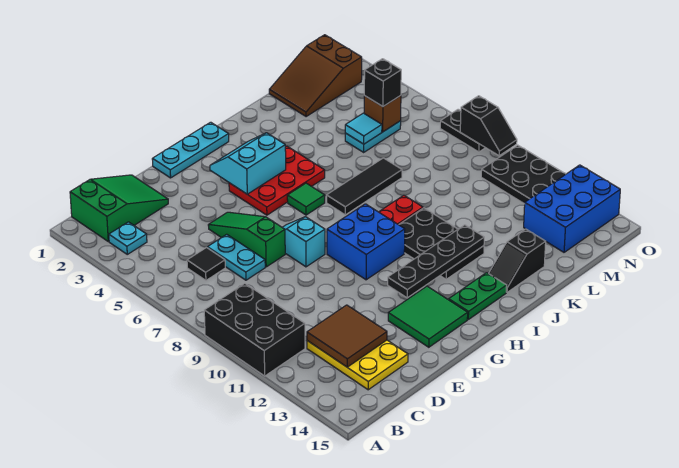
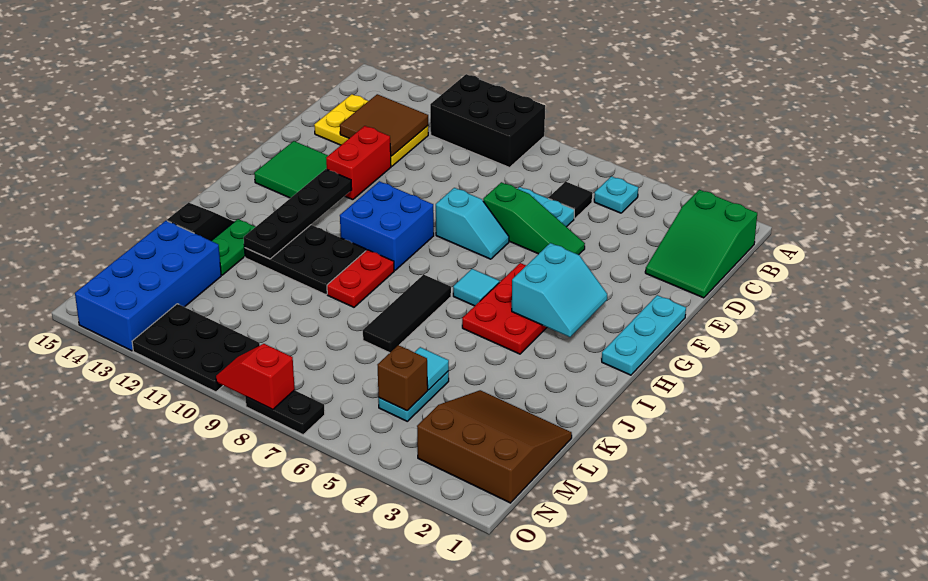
cyan plate B3 level 1 -> cyan plate B5 level 1
none -> red brick E12:F12 level 1
green tile H6 level 1 -> cyan tile H6 level 1
green plate H14:I14 level 1 -> green plate J13:K13 level 1
brown slope L1:N2 level 1 top N -> brown slope L1:N3 level 1 top N
black brick M5 level 3 -> none
blue brick M13:O14 level 1 -> blue brick L13:O14 level 1
black slope O8:O9 level 2 top 8 -> red slope O8:O9 level 2 top 8

